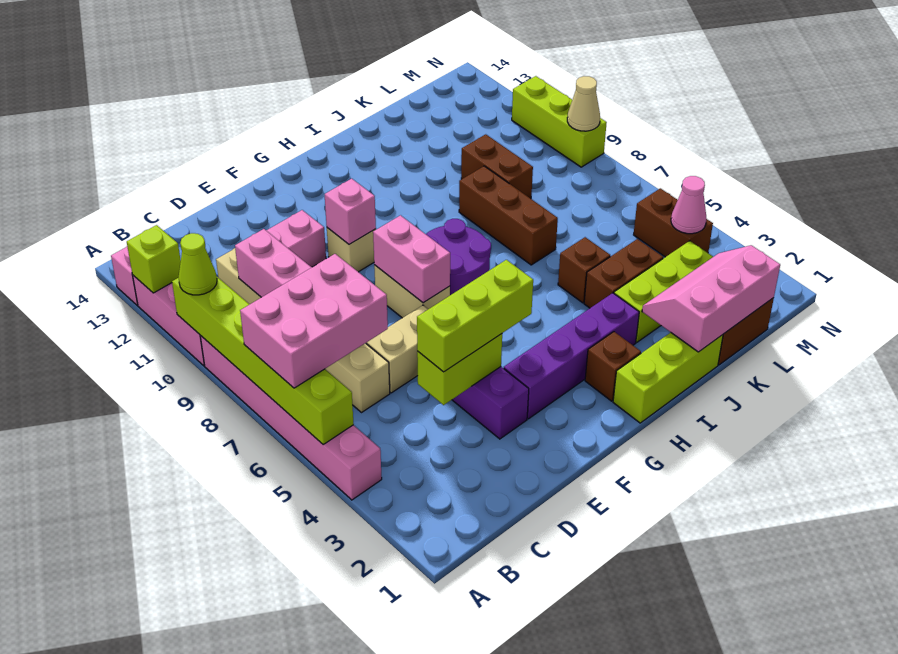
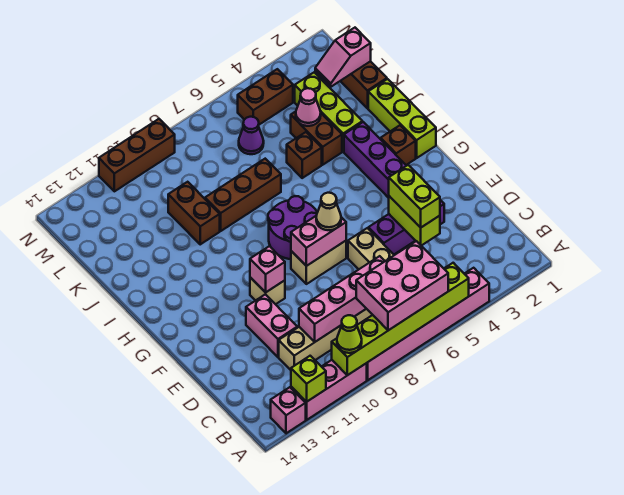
pink brick A6:C7 level 3 -> pink brick A6:B8 level 3
lime brick D4:F4 level 3 -> lime brick D4:E4 level 3
pink slope J1:L2 level 2 top 1 -> pink slope L1:L2 level 2 top 1
brown brick K9:K10 level 1 -> brown brick J10:K10 level 1
none -> purple cone L6 level 1
pink cone M4 level 2 -> pink cone K4 level 2
lime brick N9:N11 level 1 -> brown brick N9:N11 level 1
tan cone N9 level 2 -> tan cone F7 level 3

